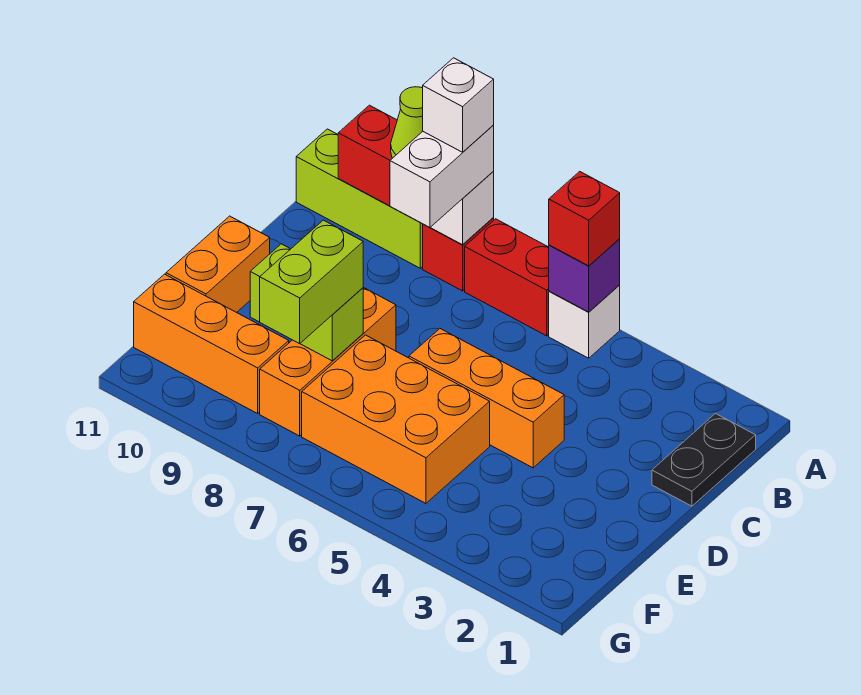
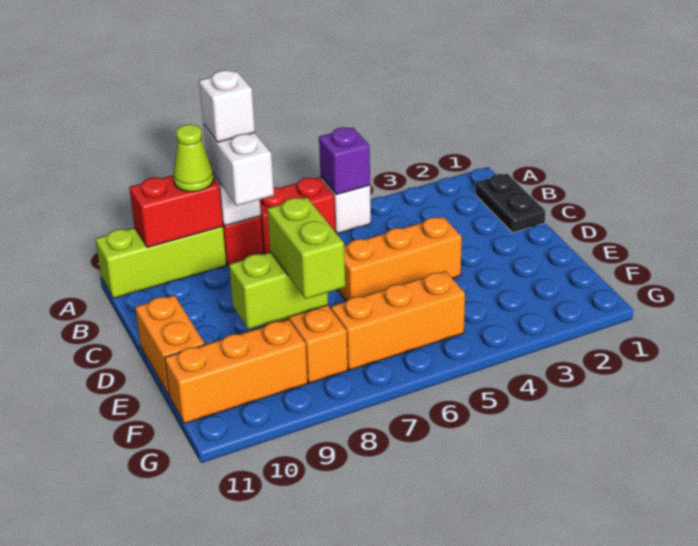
red brick A5 level 3 -> none
orange brick E5:F7 level 1 -> orange brick F5:F7 level 1

